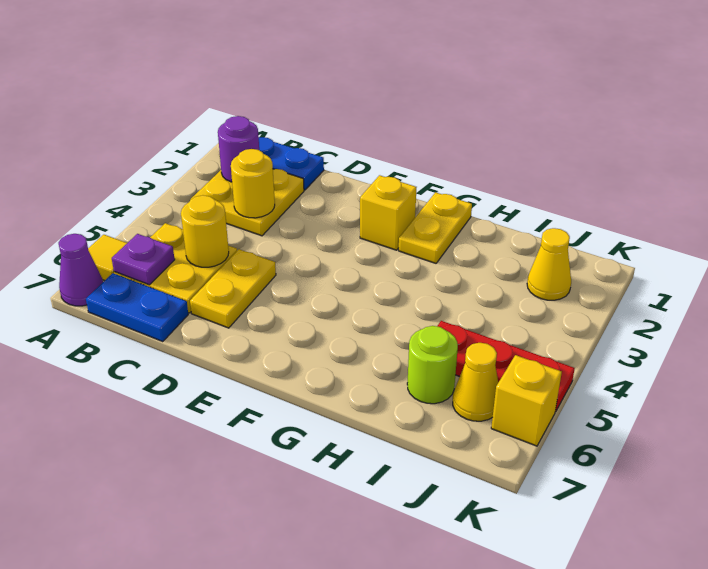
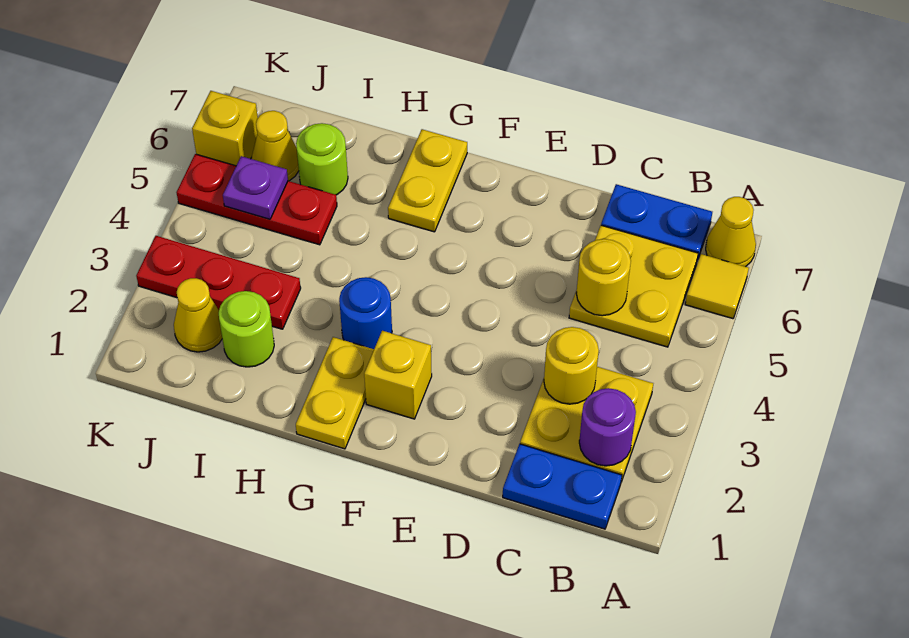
purple cone A7 level 1 -> yellow cone A7 level 1
purple plate B6 level 2 -> purple plate J5 level 2
yellow plate D5:D6 level 1 -> yellow plate G6:G7 level 1
none -> blue round brick G3 level 1
none -> lime round brick I2 level 1
none -> red plate I3:K3 level 1

